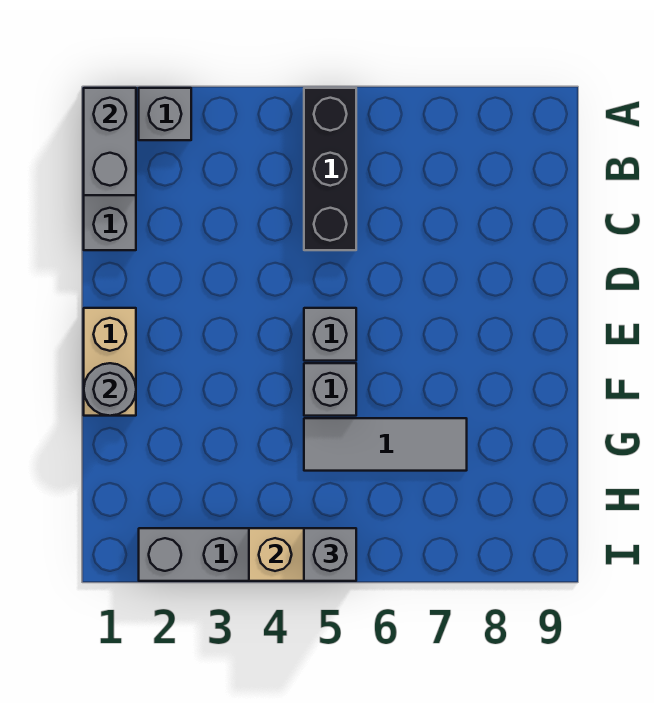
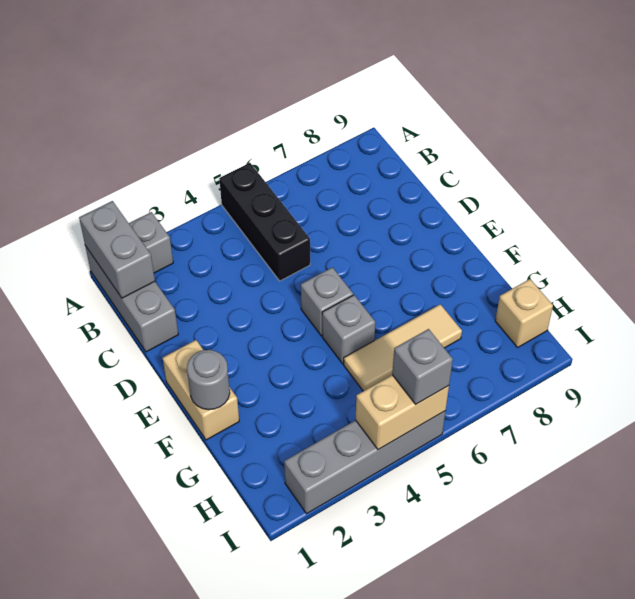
grey tile G5:G7 level 1 -> tan tile G5:G7 level 1
none -> tan brick H9 level 1

